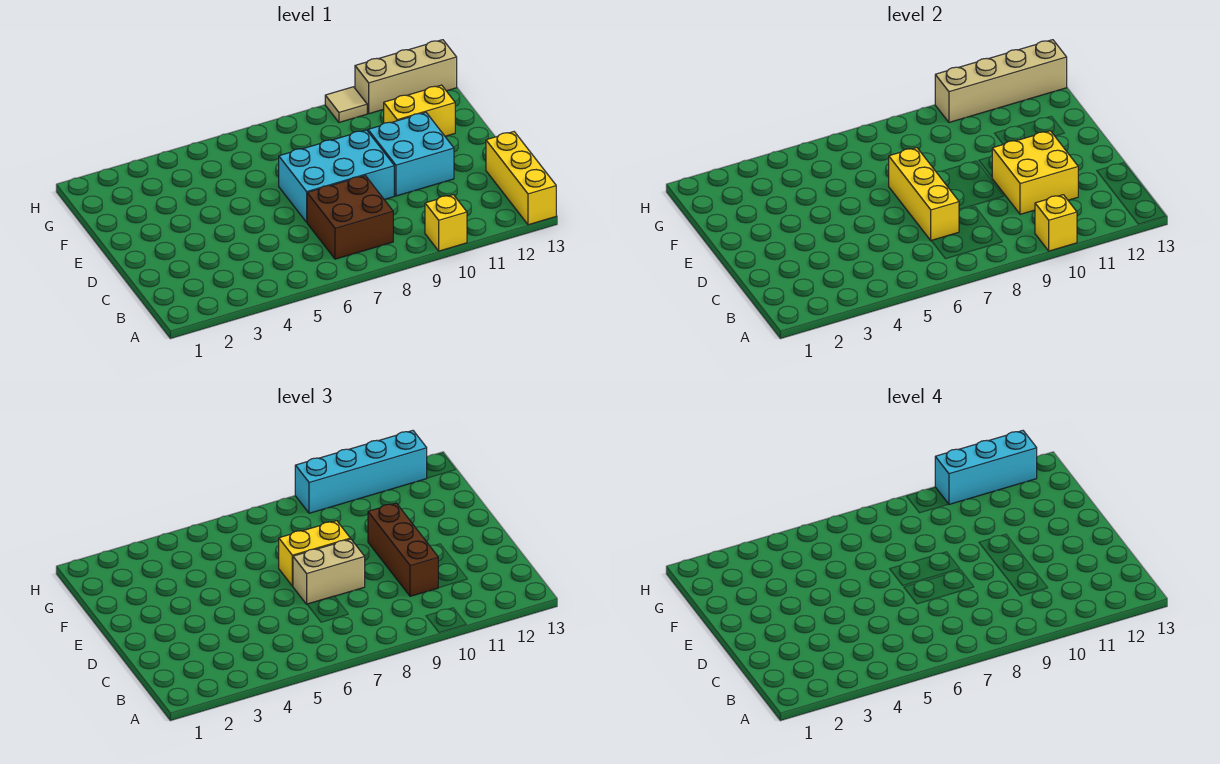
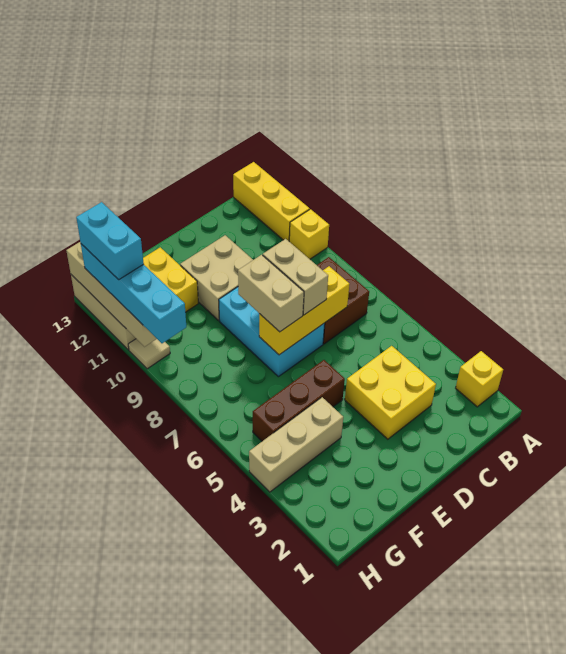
yellow brick A10 level 2 -> yellow brick A2 level 1
yellow brick A13:C13 level 1 -> yellow brick A11:A13 level 1
yellow brick C10:D11 level 2 -> yellow brick C3:D4 level 1
brown brick C10:E10 level 3 -> brown brick E5:G5 level 1
cyan brick D10:E11 level 1 -> tan brick D10:E11 level 1
yellow brick E7:E8 level 3 -> tan brick E7:E8 level 3
none -> tan brick F4:H4 level 1
cyan brick H10:H12 level 4 -> cyan brick H11:H12 level 4

